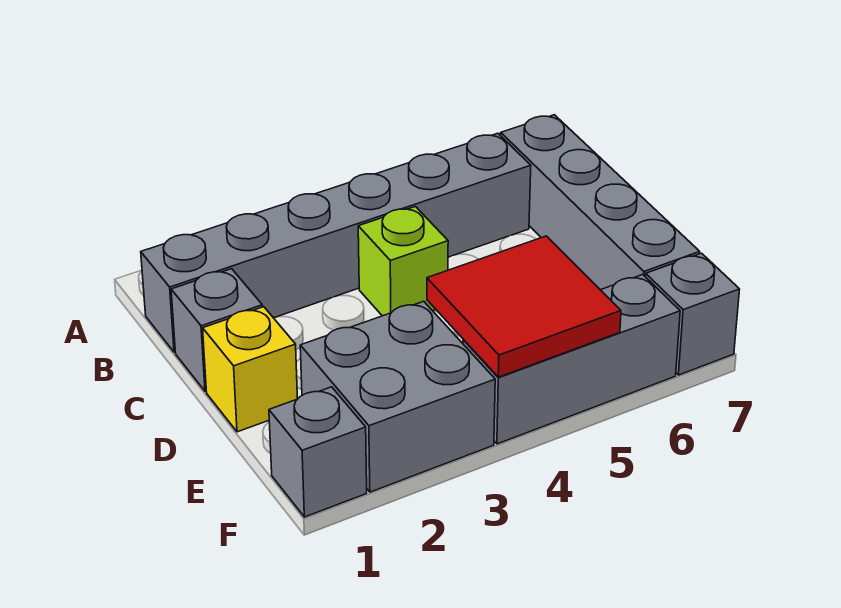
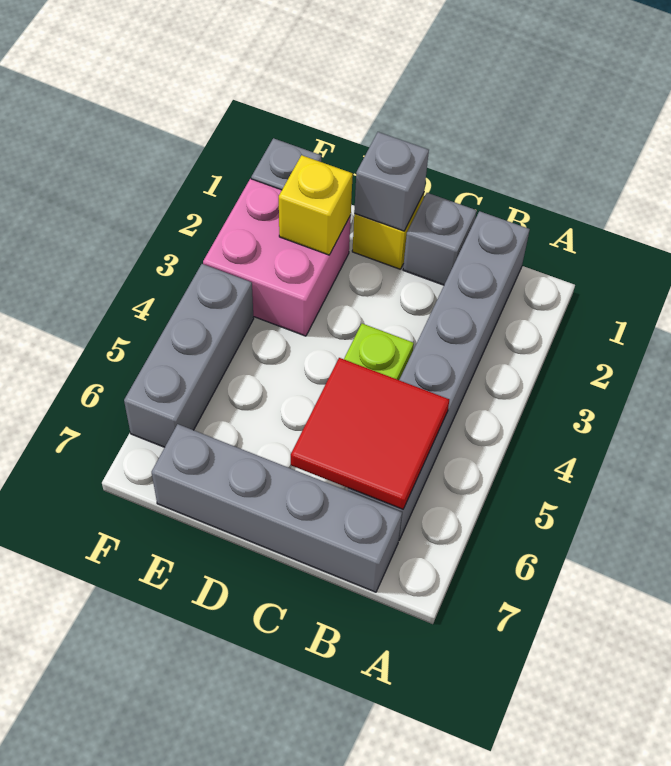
grey brick E2:F3 level 1 -> pink brick E2:F3 level 1
none -> yellow brick E2 level 2
red tile E4:F5 level 2 -> red tile B5:C6 level 2
grey brick F7 level 1 -> grey brick D1 level 2

